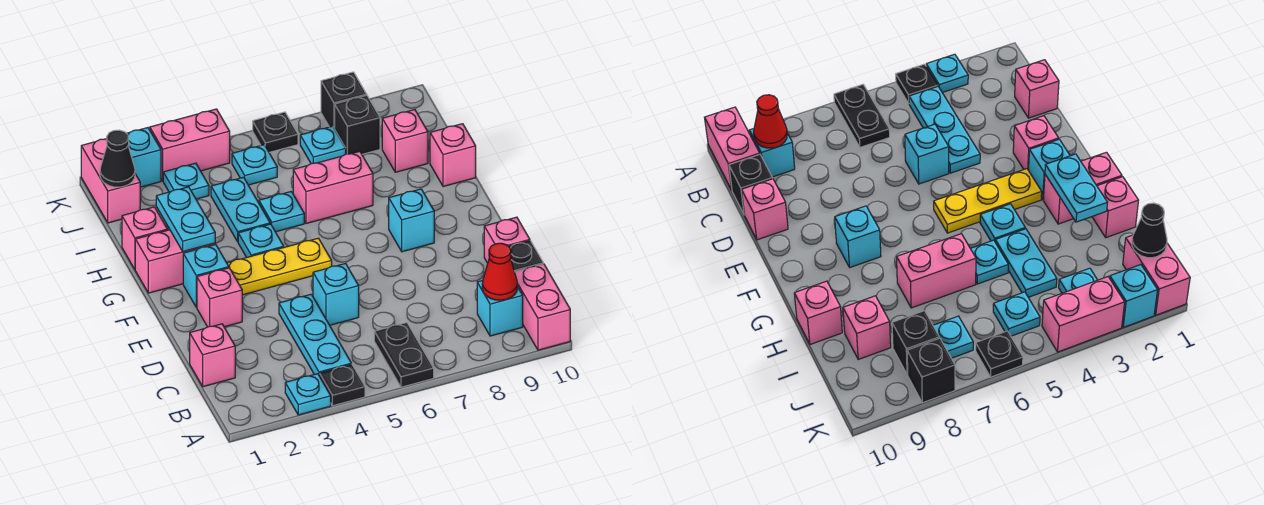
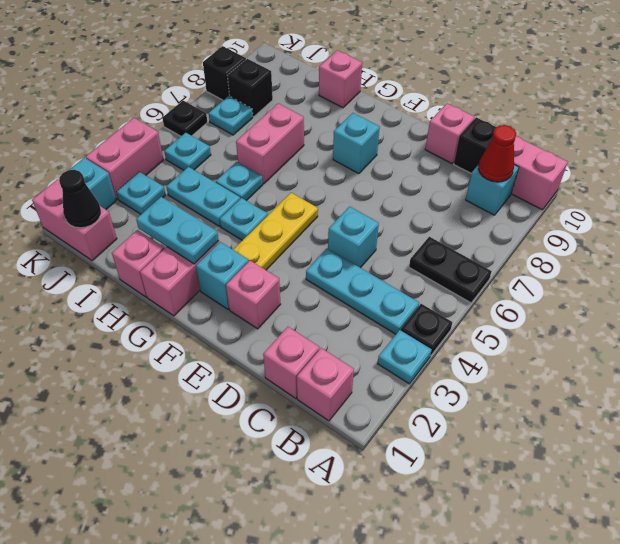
pink brick I9 level 1 -> pink brick B1 level 1

